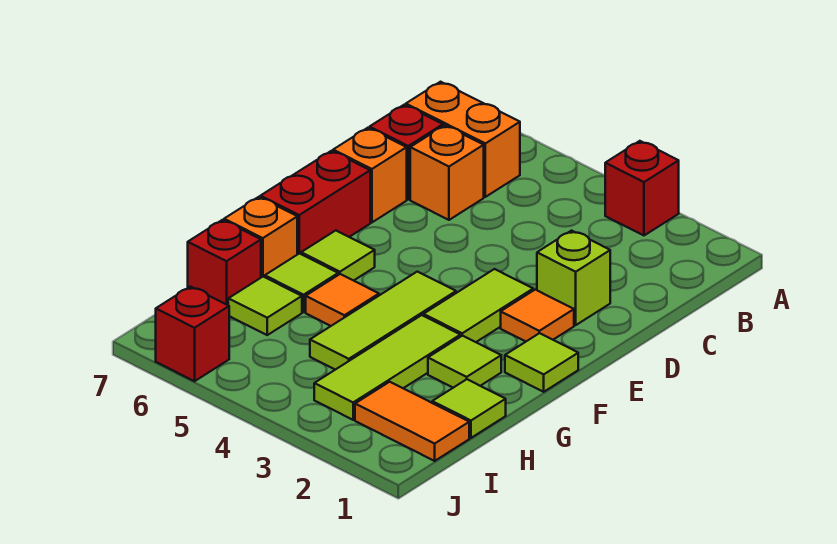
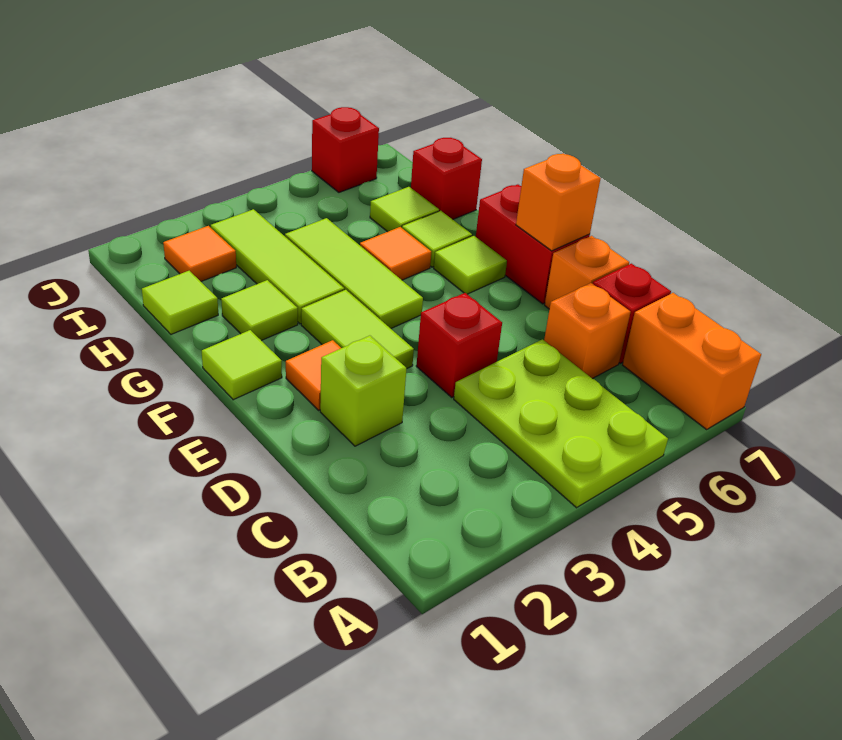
red brick A3 level 1 -> red brick D4 level 1
none -> lime plate A4:C5 level 1
orange brick B6:B7 level 1 -> orange brick A7:B7 level 1
orange brick G7 level 1 -> orange brick E7 level 2
orange tile I1:I2 level 1 -> orange tile I2 level 1

